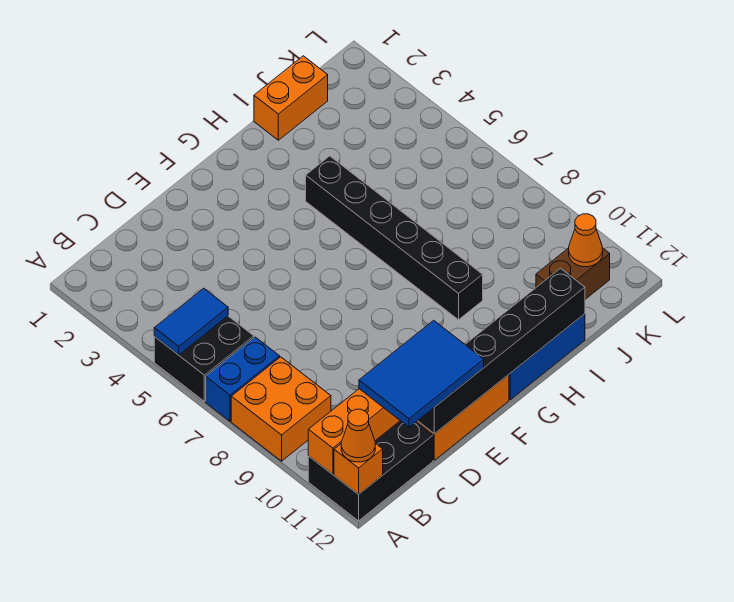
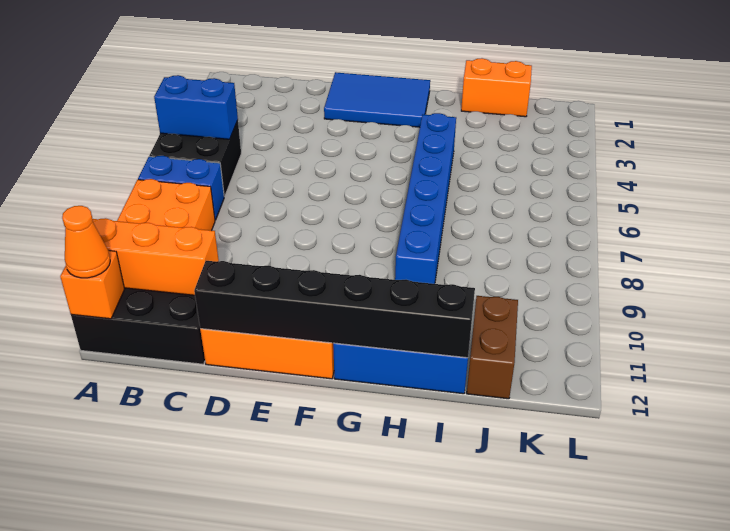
blue tile A5:B5 level 2 -> blue brick A5:B5 level 2
blue tile C11:E12 level 3 -> blue tile E1:G2 level 1
black brick H4:H9 level 1 -> blue brick H4:H9 level 1
brown brick J11:K11 level 1 -> brown brick J11:J12 level 1
orange cone K11 level 2 -> none

